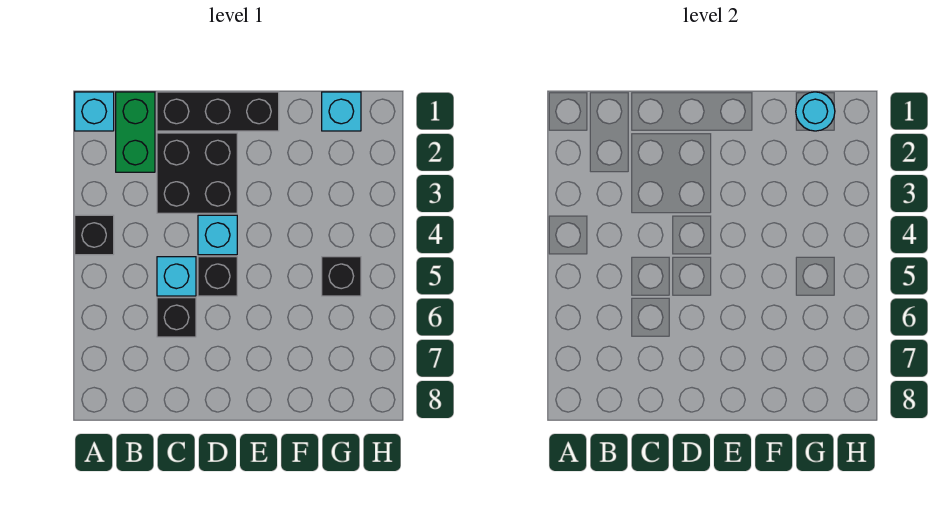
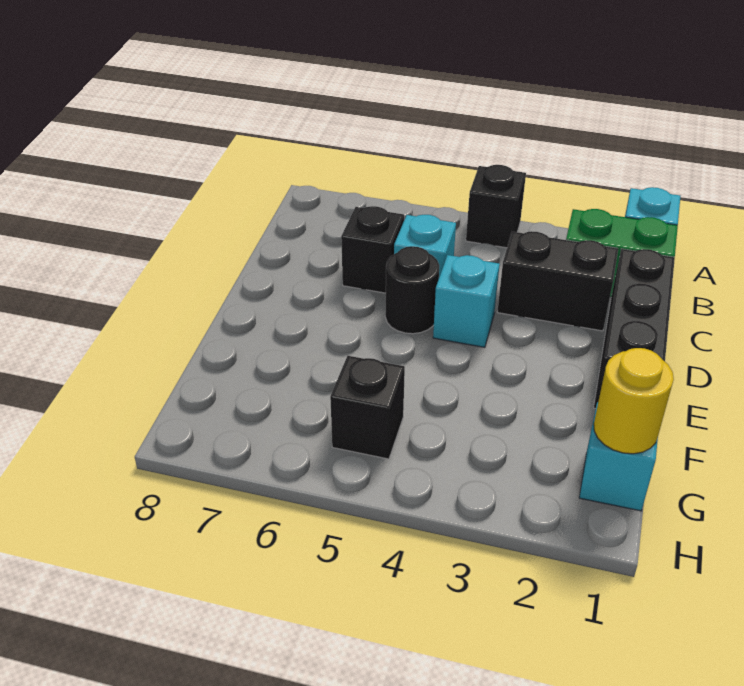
black brick C2:D3 level 1 -> black brick C2:C3 level 1
black brick D5 level 1 -> black round brick D5 level 1
cyan round brick G1 level 2 -> yellow round brick G1 level 2

